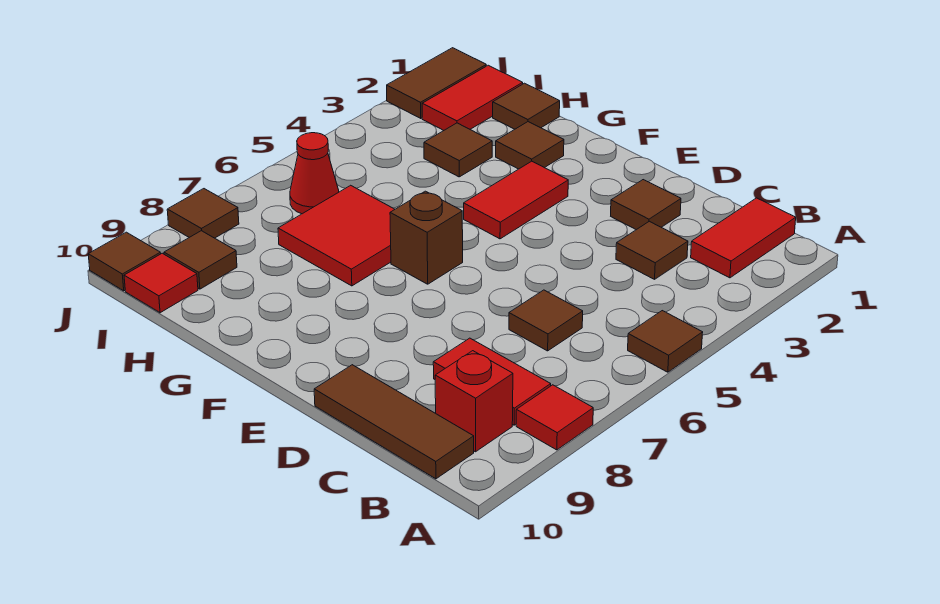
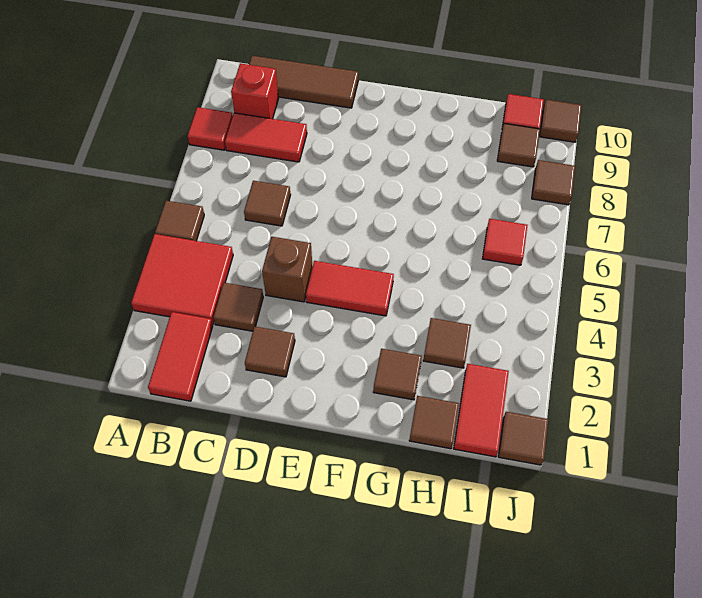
red tile F3:F4 level 1 -> red tile E4:F4 level 1
brown brick F6 level 1 -> brown brick D4 level 1
red tile G6:H7 level 1 -> red tile A3:B4 level 1
red cone I6 level 1 -> red tile I6 level 1
brown tile J1:J2 level 1 -> brown tile J1 level 1

